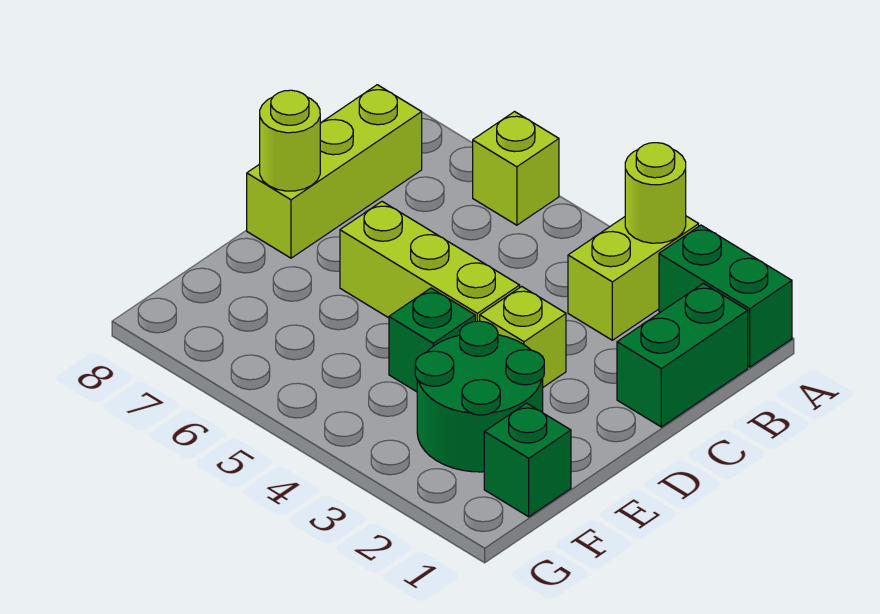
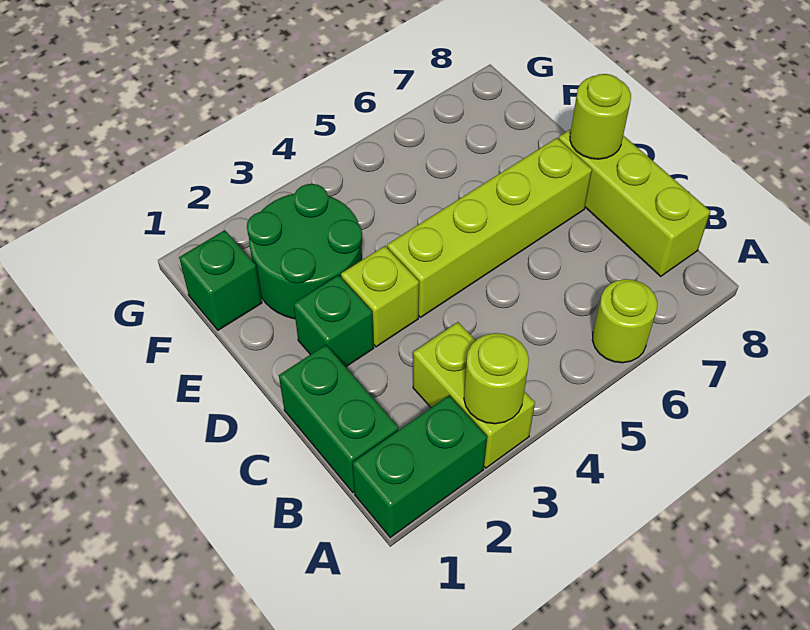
lime brick A6 level 1 -> lime round brick A6 level 1
lime brick D4:D6 level 1 -> lime brick D4:D7 level 1
green brick E4 level 1 -> green brick D2 level 1

